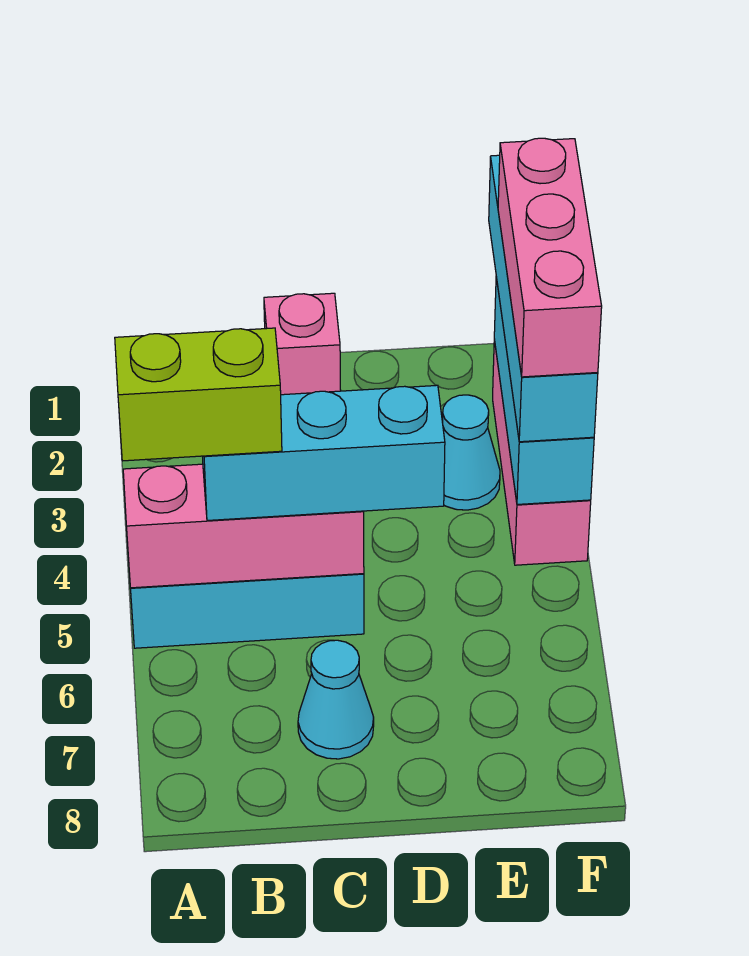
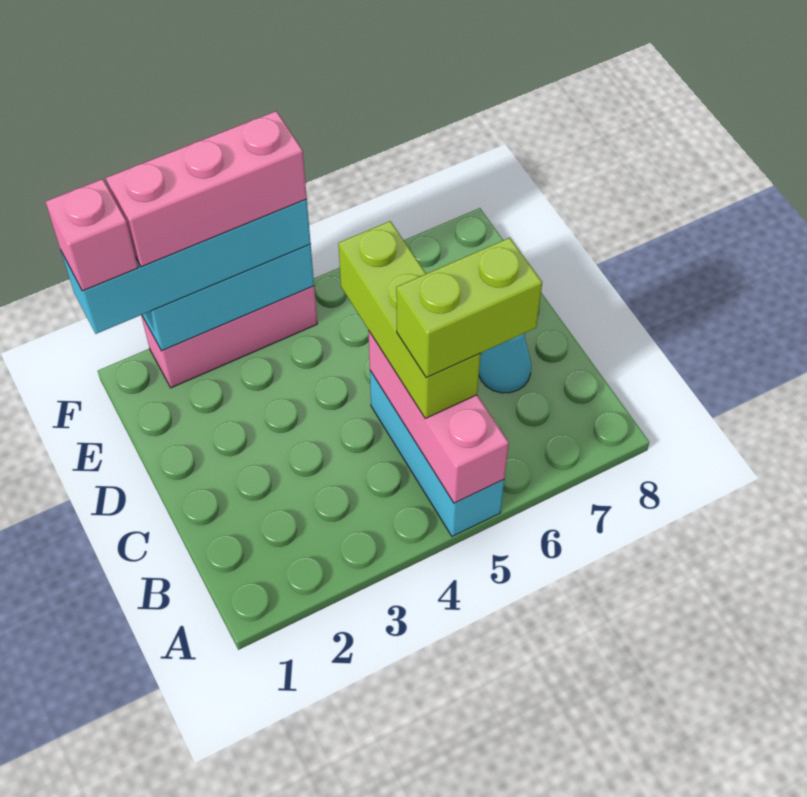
lime brick A5:B5 level 4 -> lime brick B5:B6 level 4
cyan brick B5:D5 level 3 -> lime brick B5:D5 level 3
pink brick C1 level 1 -> pink brick F1 level 4
cyan cone E3 level 1 -> none

